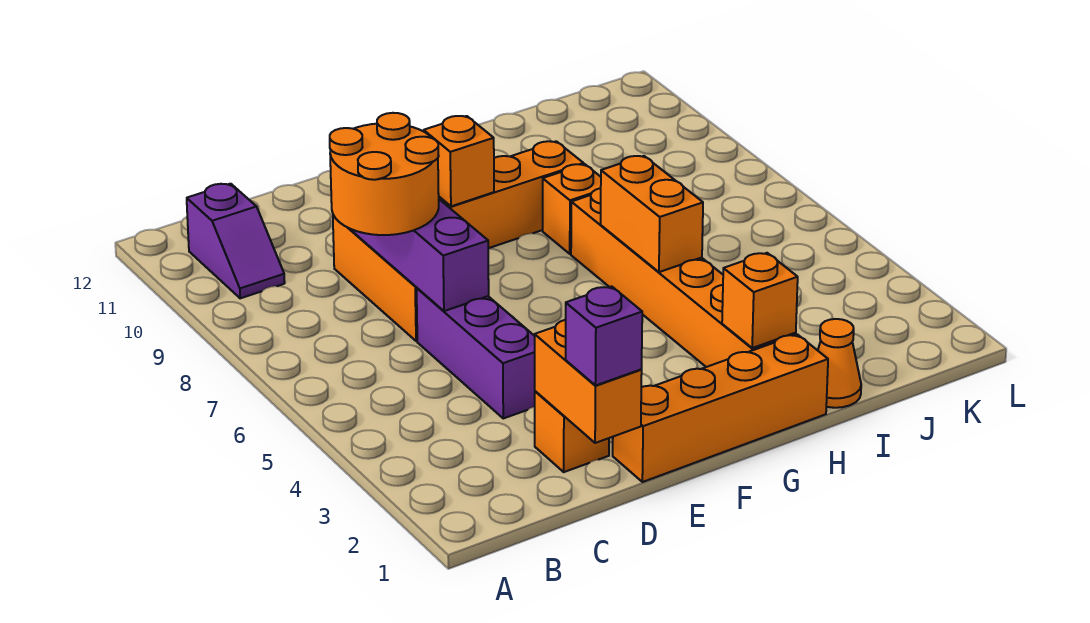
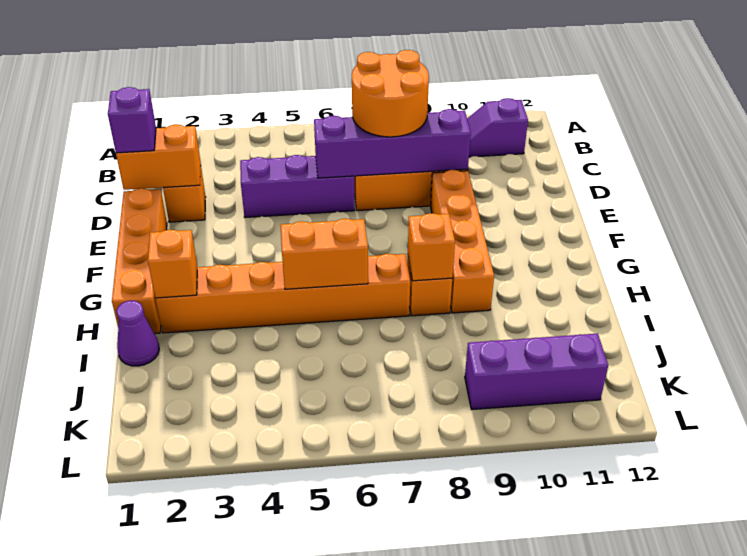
orange brick F9 level 2 -> orange brick H8 level 2
orange cone I1 level 1 -> purple cone I1 level 1
none -> purple brick K9:K11 level 1

